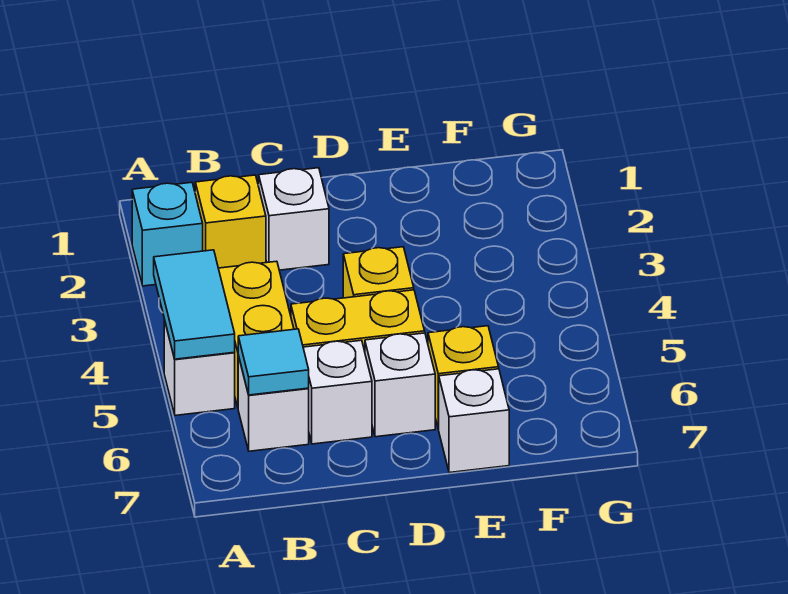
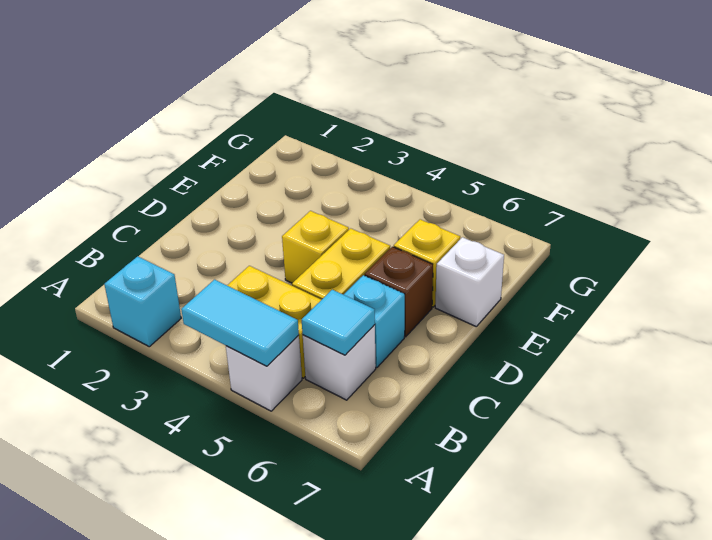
yellow brick B2 level 1 -> none
white brick C2 level 1 -> none
white brick C6 level 1 -> cyan brick C6 level 1
white brick D6 level 1 -> brown brick D6 level 1

